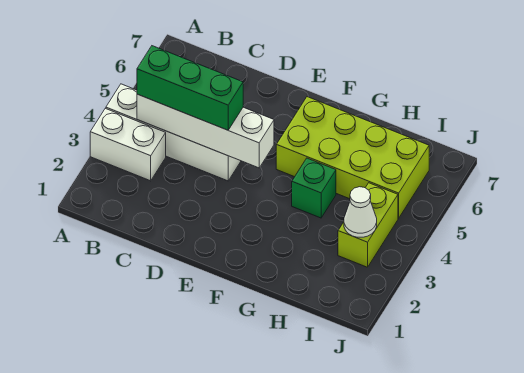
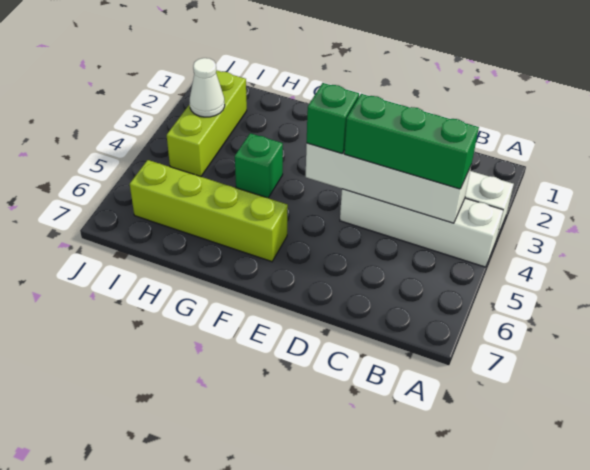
none -> green brick E4 level 3
lime brick F5:I6 level 1 -> lime brick F6:I6 level 1
lime brick I3:I4 level 1 -> lime brick I2:I4 level 1

